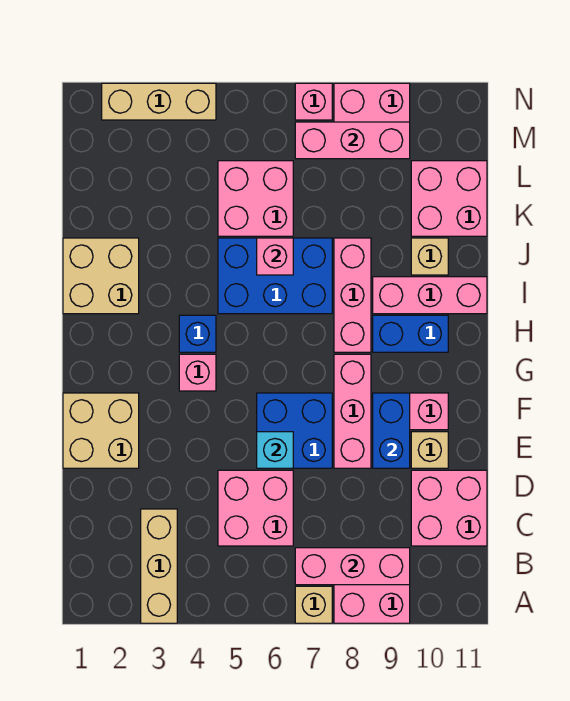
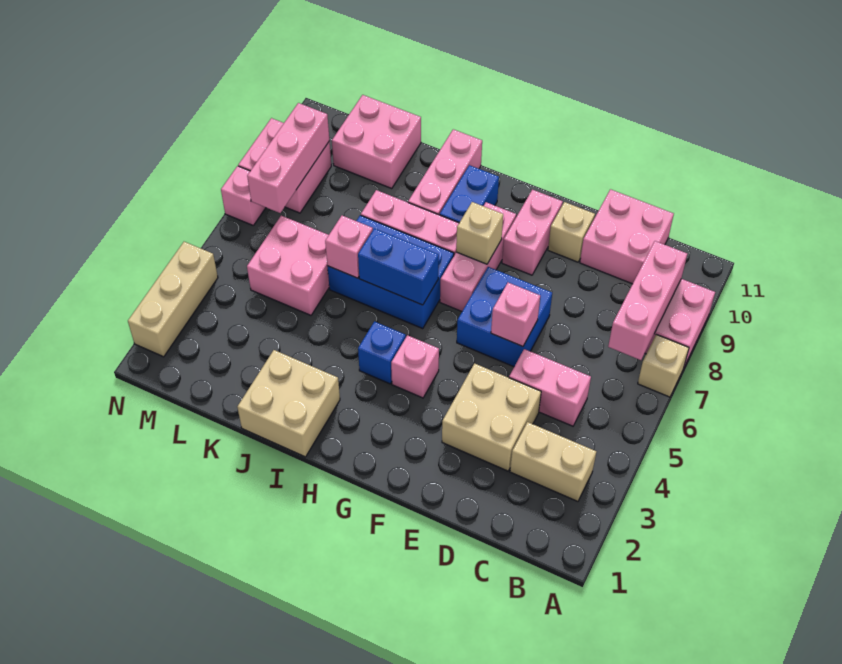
tan brick A3:C3 level 1 -> tan brick B3:C3 level 1
pink brick C5:D6 level 1 -> pink brick C5:D5 level 1
tan brick E1:F2 level 1 -> tan brick D3:E4 level 1
cyan brick E6 level 2 -> pink brick E6 level 2
pink brick E8:G8 level 1 -> pink brick G7:G9 level 1
blue brick E9:F9 level 2 -> blue brick H6:I6 level 2
blue brick I5:J7 level 1 -> blue brick H6:J7 level 1
tan brick J10 level 1 -> tan brick G8 level 2

